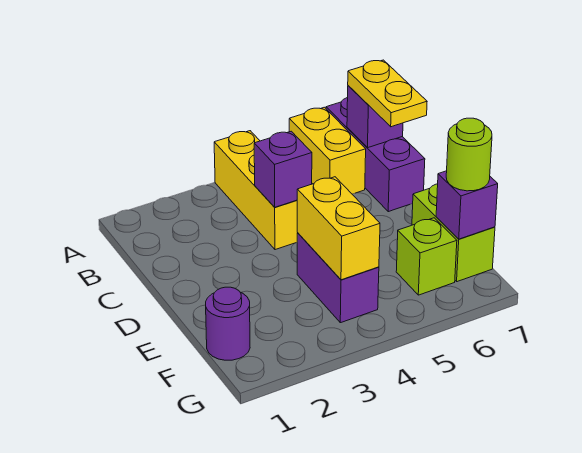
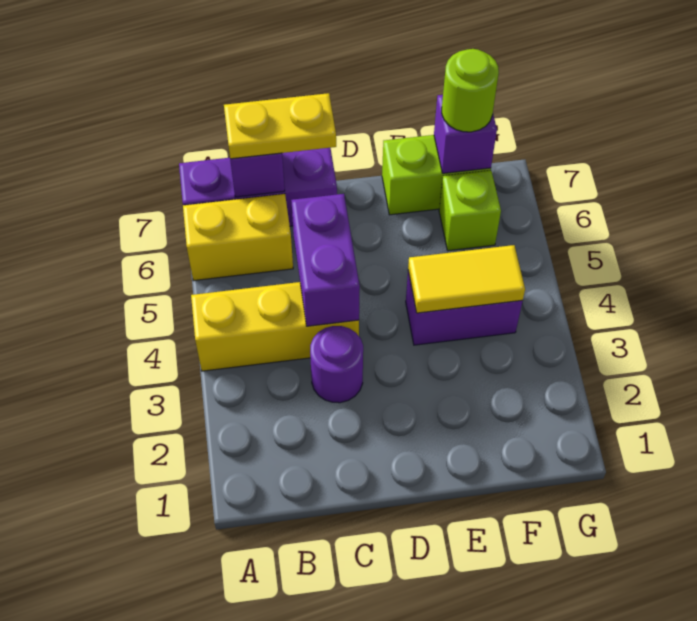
purple brick C4 level 2 -> purple brick C4:C5 level 2
yellow brick E4:F4 level 2 -> yellow tile E4:F4 level 2
purple round brick F1 level 1 -> purple round brick C3 level 1

